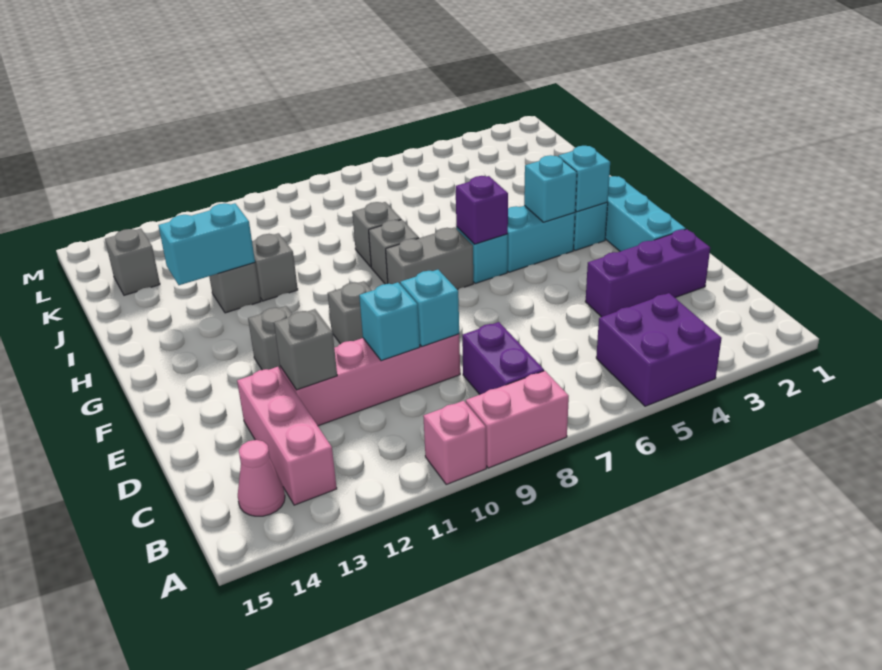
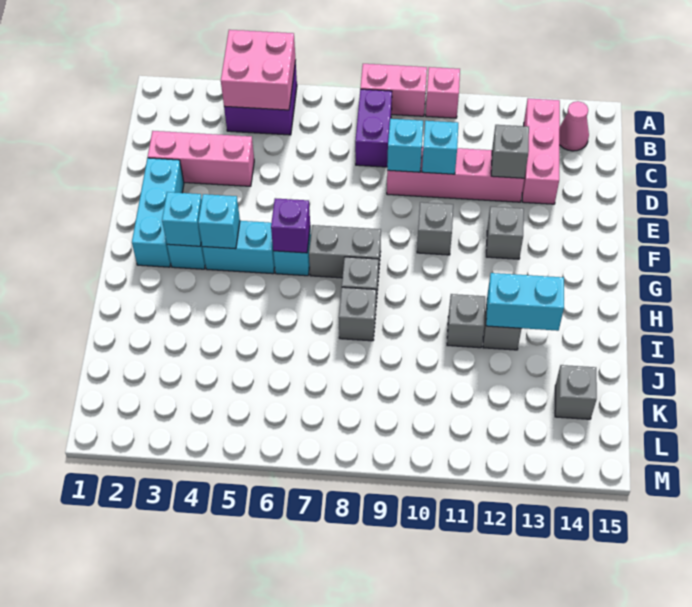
none -> pink brick A4:B5 level 2
purple brick D2:D4 level 1 -> pink brick D2:D4 level 1

